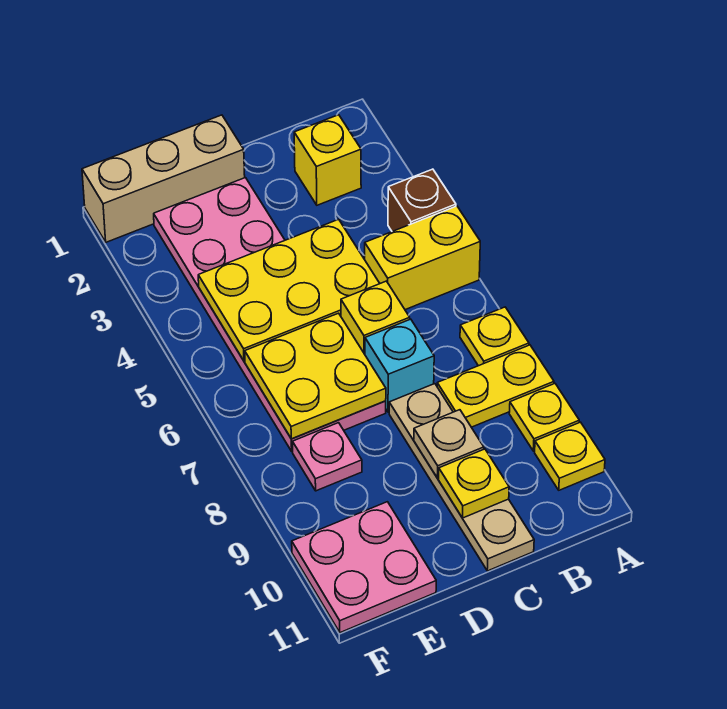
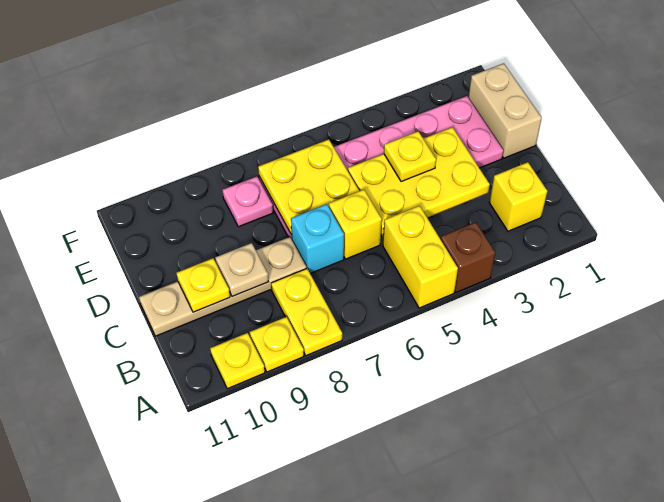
yellow plate A7 level 1 -> yellow plate D4 level 3
yellow plate C4:E5 level 2 -> yellow plate C3:D5 level 2
tan brick D1:F1 level 1 -> tan brick D1:E1 level 1
pink plate E10:F11 level 1 -> none

